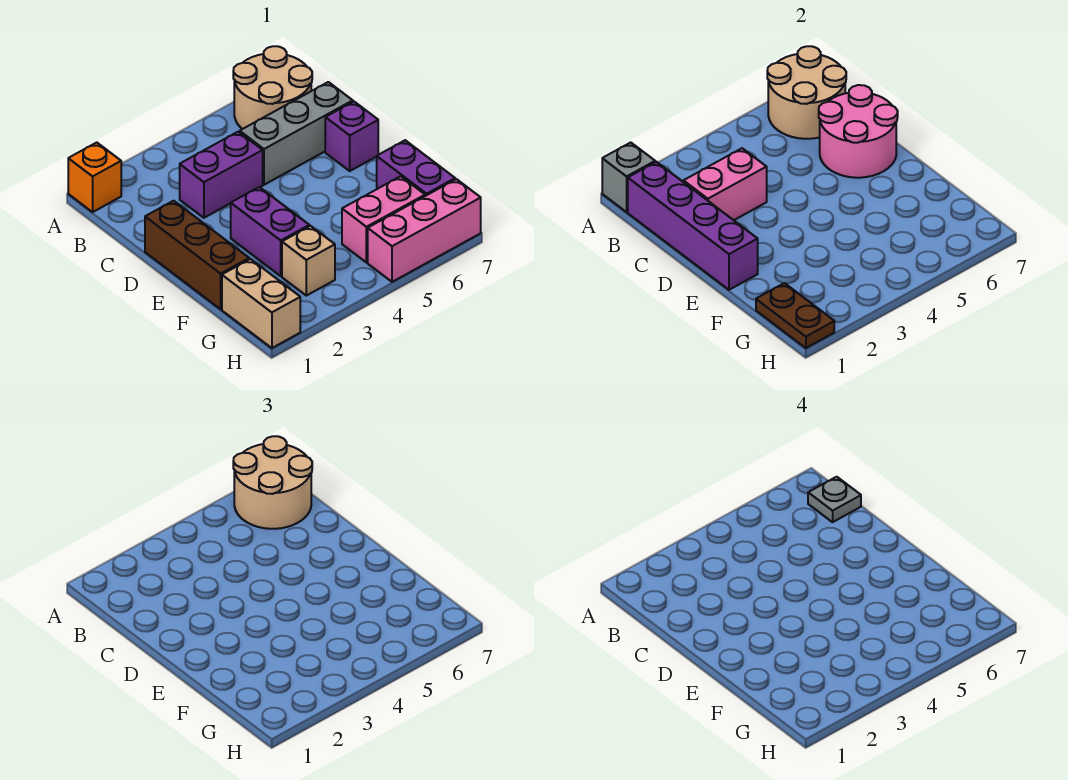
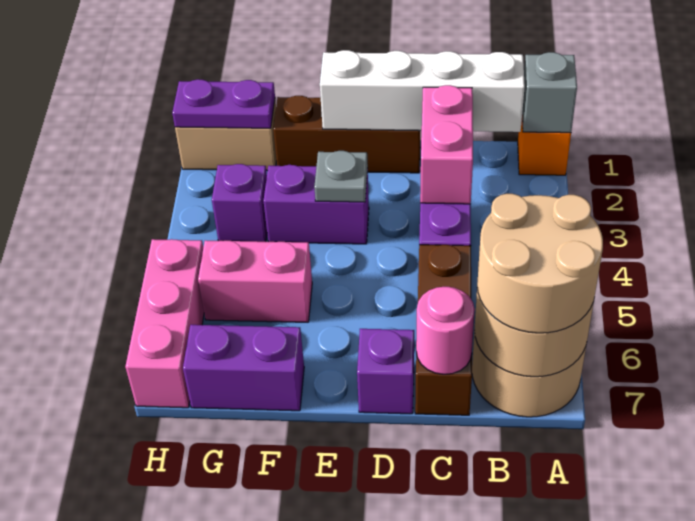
purple brick B1:E1 level 2 -> white brick B1:E1 level 2
grey plate B7 level 4 -> grey plate E3 level 2
grey brick C5:C7 level 1 -> brown brick C5:C7 level 1
pink round brick C6:D7 level 2 -> pink round brick C7 level 2
brown plate G1:H1 level 2 -> purple plate G1:H1 level 2
tan brick G3 level 1 -> purple brick G3 level 1
pink brick G5:G6 level 1 -> pink brick F5:G5 level 1

